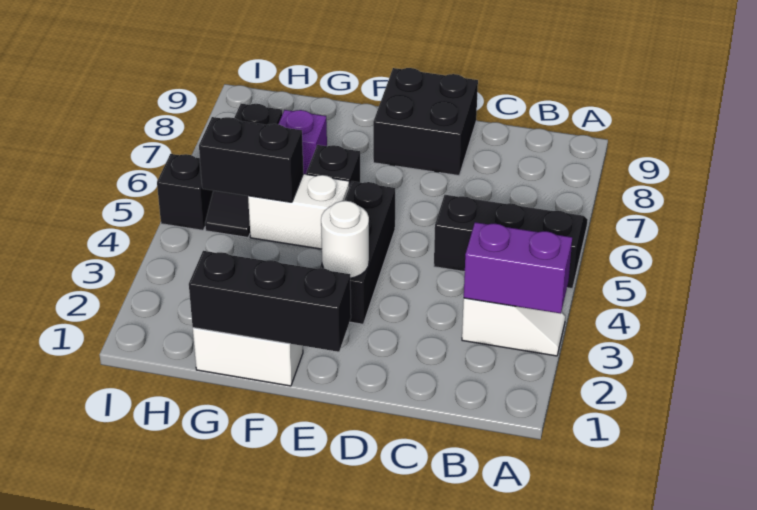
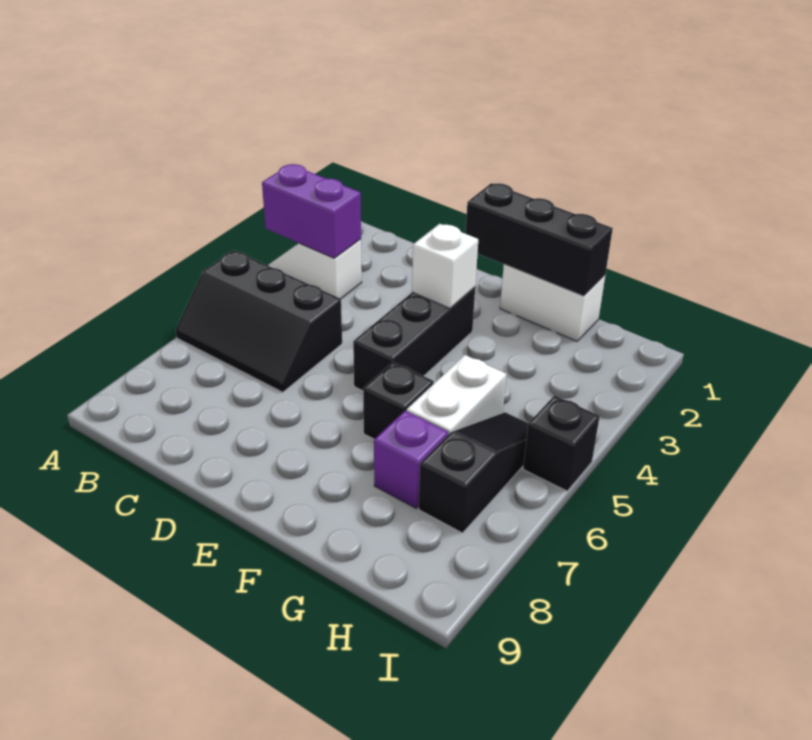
black brick D8:E9 level 1 -> none
white round brick E3 level 2 -> white brick E3 level 2
white brick F5:G5 level 1 -> white brick G5:G6 level 1
black brick G5:H5 level 2 -> none

